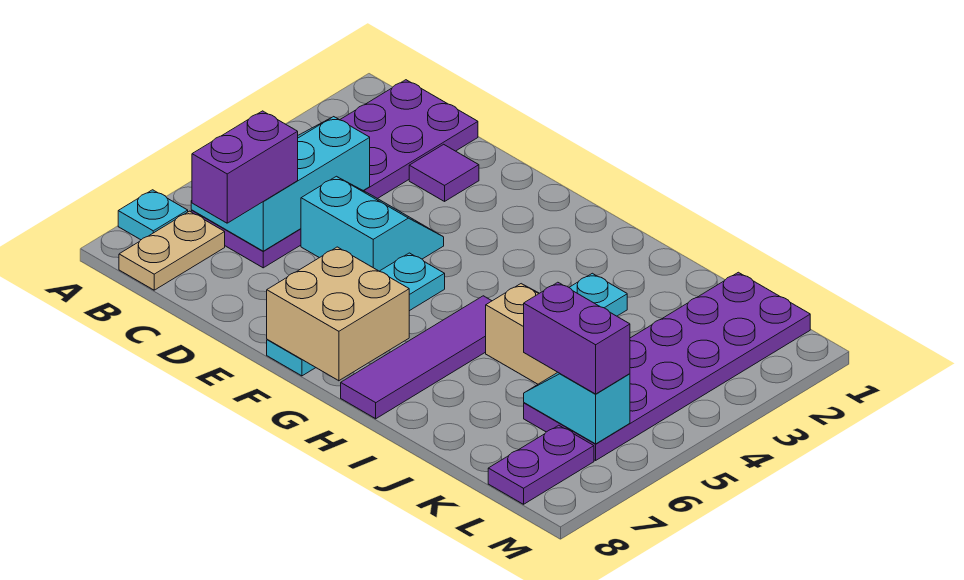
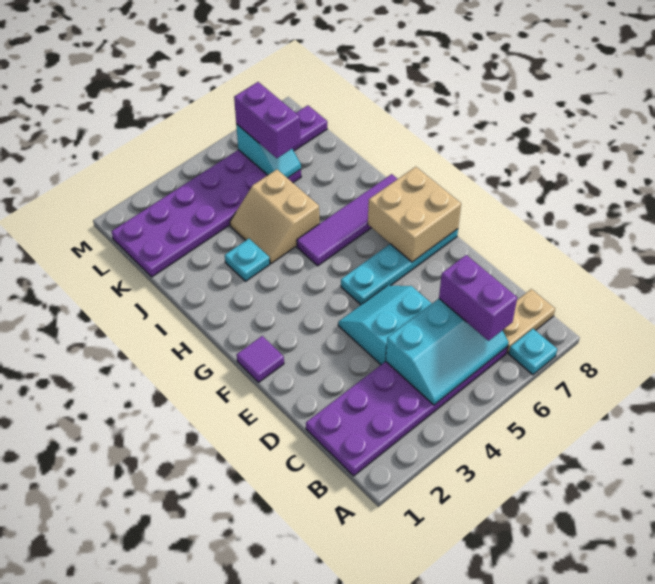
purple brick C6:C7 level 3 -> purple brick B6:C6 level 3
purple tile D2 level 1 -> purple tile F1 level 1
cyan slope D4:E5 level 1 top 5 -> cyan slope D4:E5 level 1 top D

